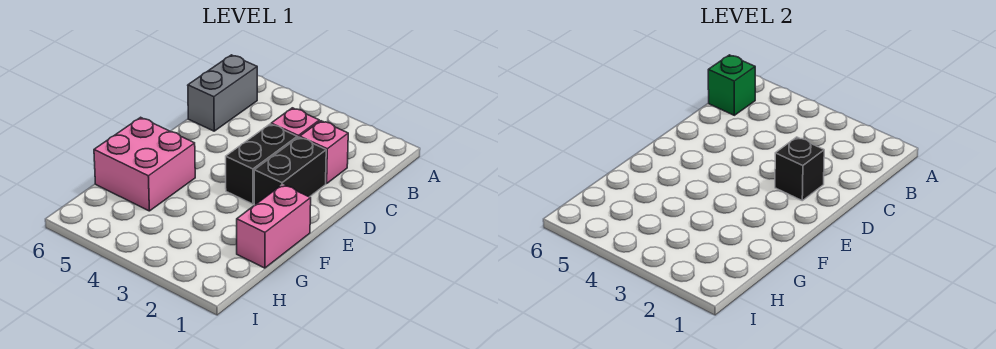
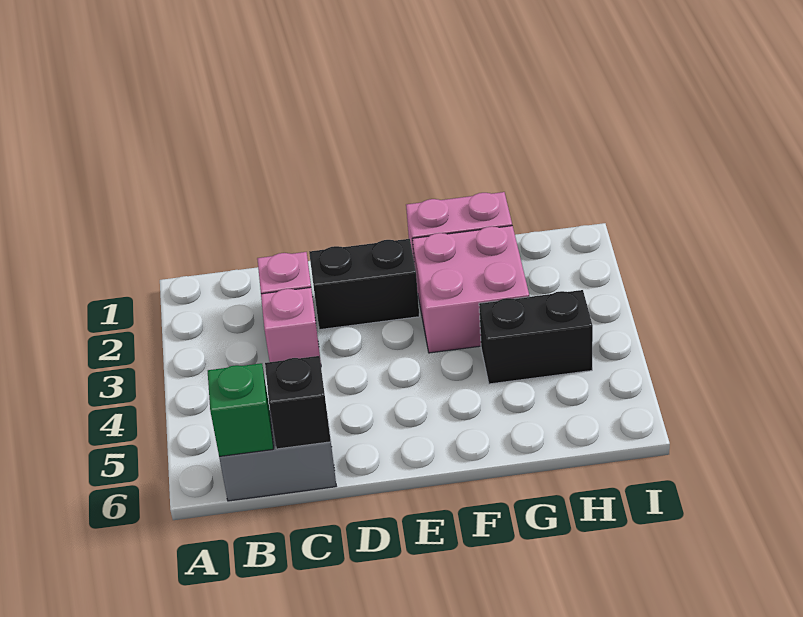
black brick D2 level 2 -> black brick C6 level 2
black brick D3:E3 level 1 -> black brick G4:H4 level 1
pink brick F5:G6 level 1 -> pink brick F2:G3 level 1

